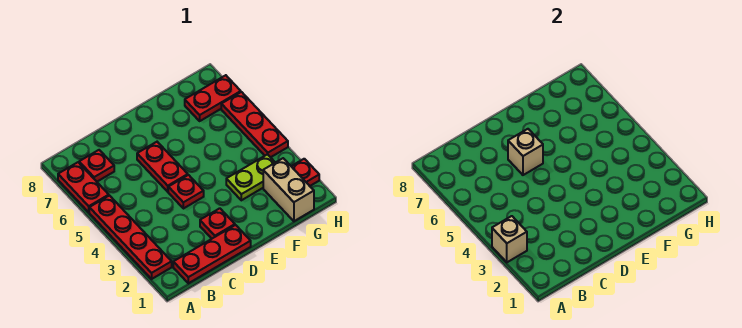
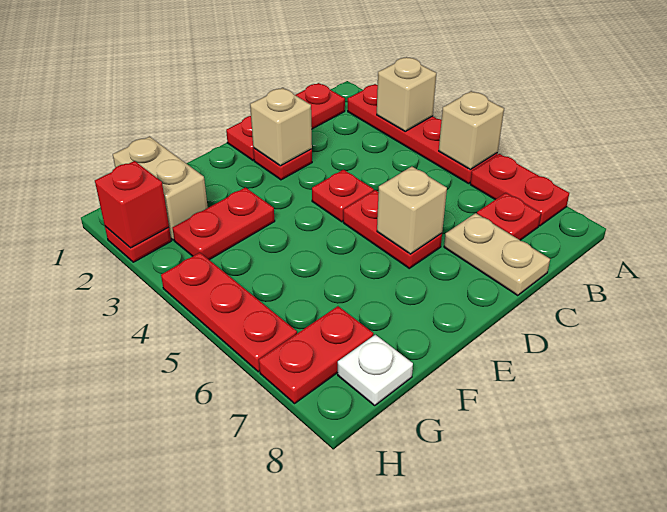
none -> tan brick A5 level 2
none -> tan plate C7:C8 level 1
none -> tan brick D2 level 2
lime plate F3:G3 level 1 -> red plate F3:G3 level 1
none -> white plate G8 level 1
none -> red brick H2 level 2

